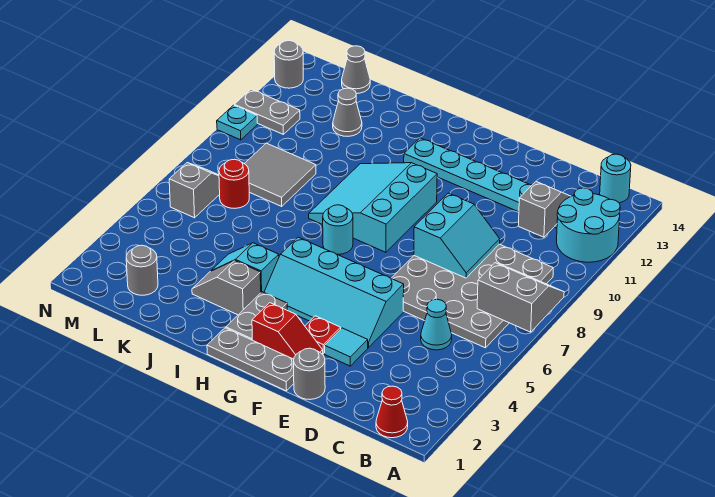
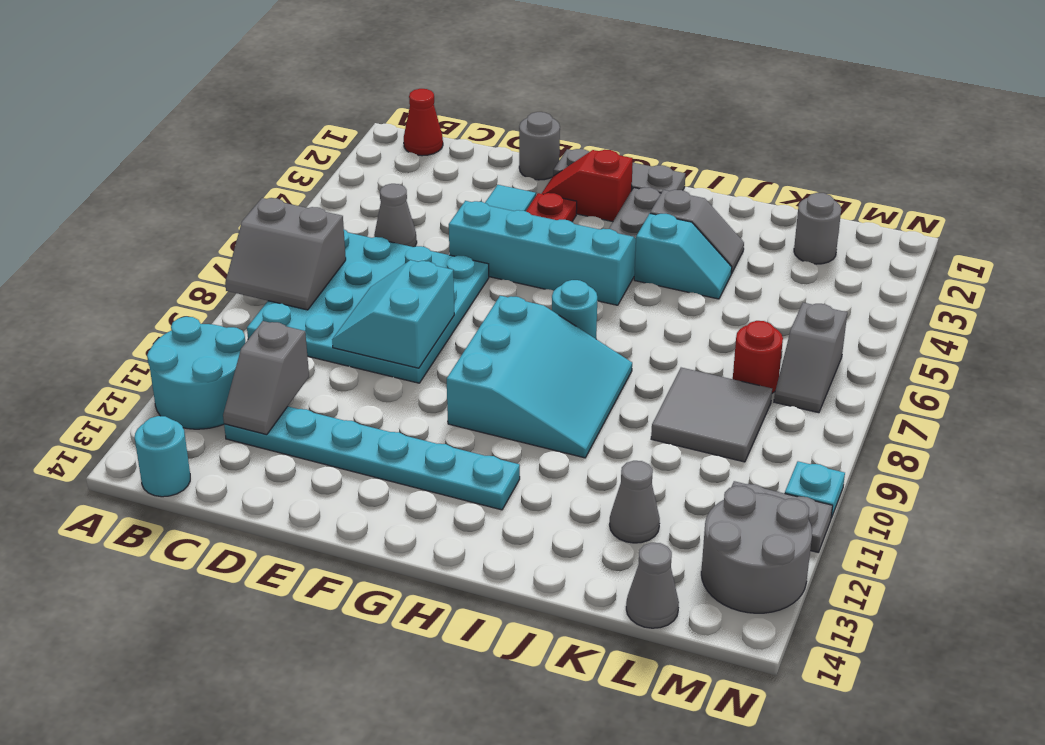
grey plate B6:E9 level 1 -> cyan plate B6:E9 level 1
cyan cone C5 level 1 -> grey cone C5 level 1
grey round brick N13 level 1 -> grey round brick M12:N13 level 1

